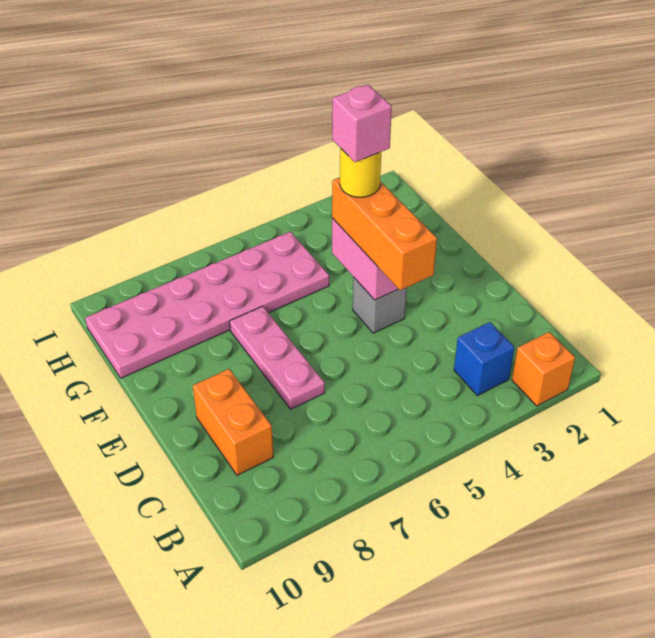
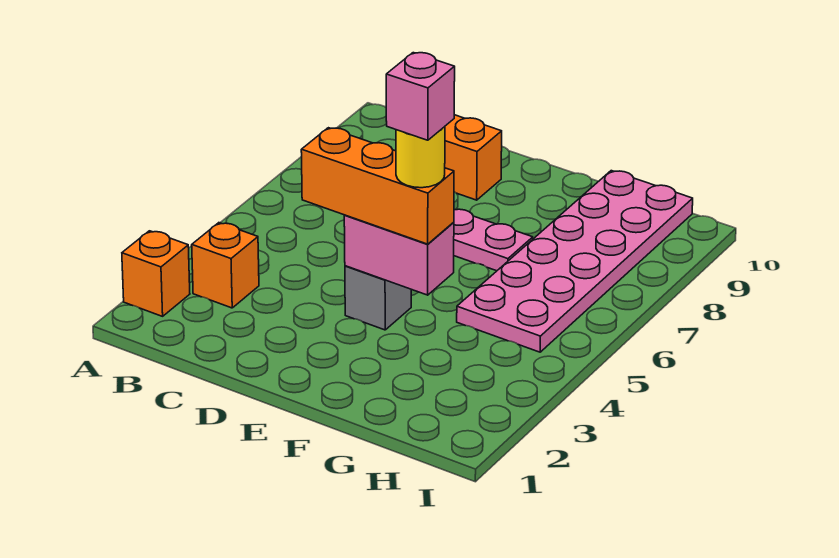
blue brick B3 level 1 -> orange brick B3 level 1

